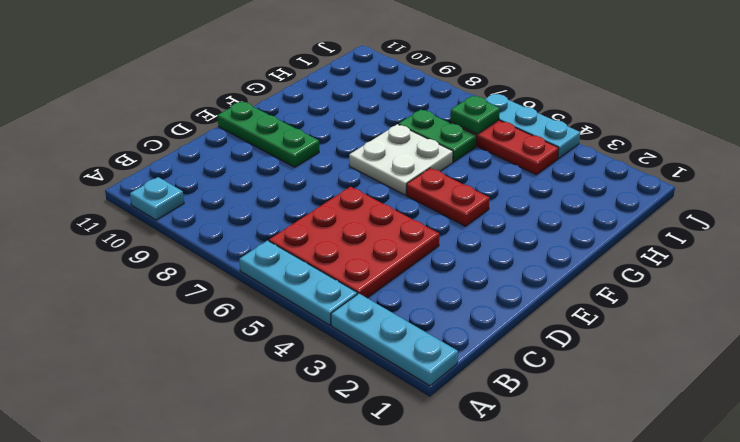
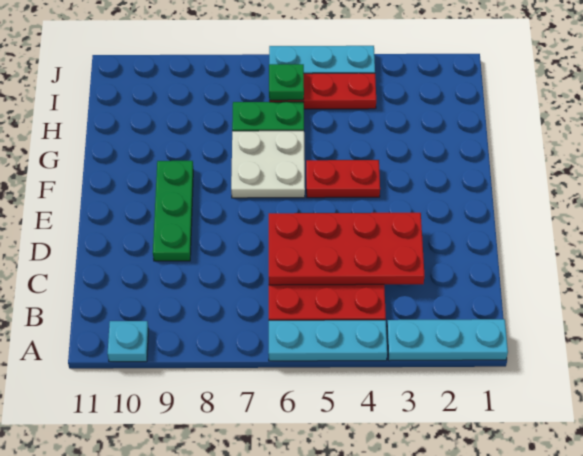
none -> red plate C3:D6 level 2
green plate E9:E11 level 1 -> green plate D9:F9 level 1

